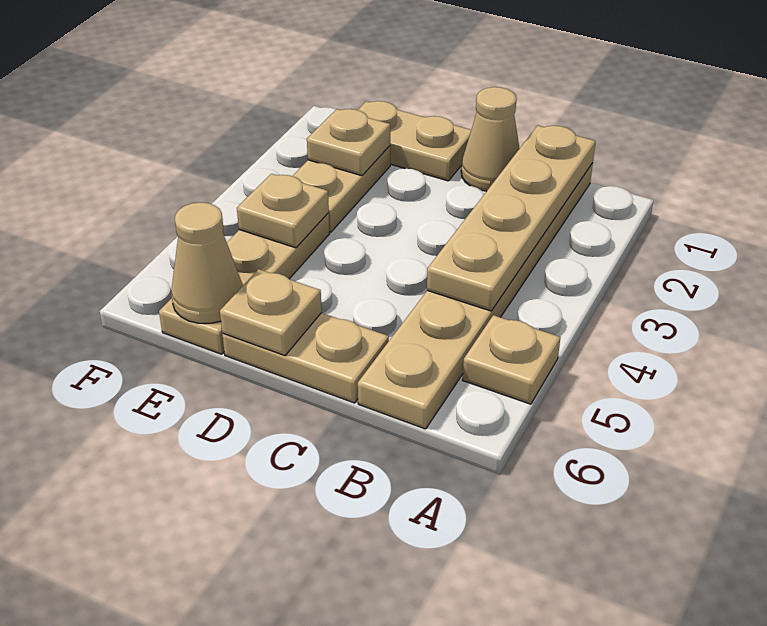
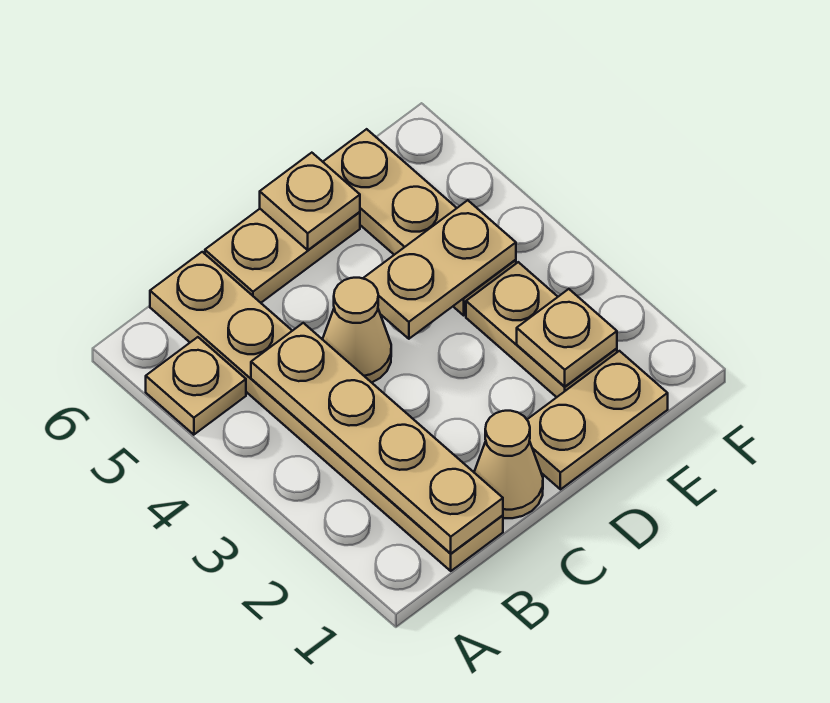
tan plate E4 level 2 -> tan plate D4:E4 level 2
tan cone E6 level 2 -> tan cone C4 level 1

